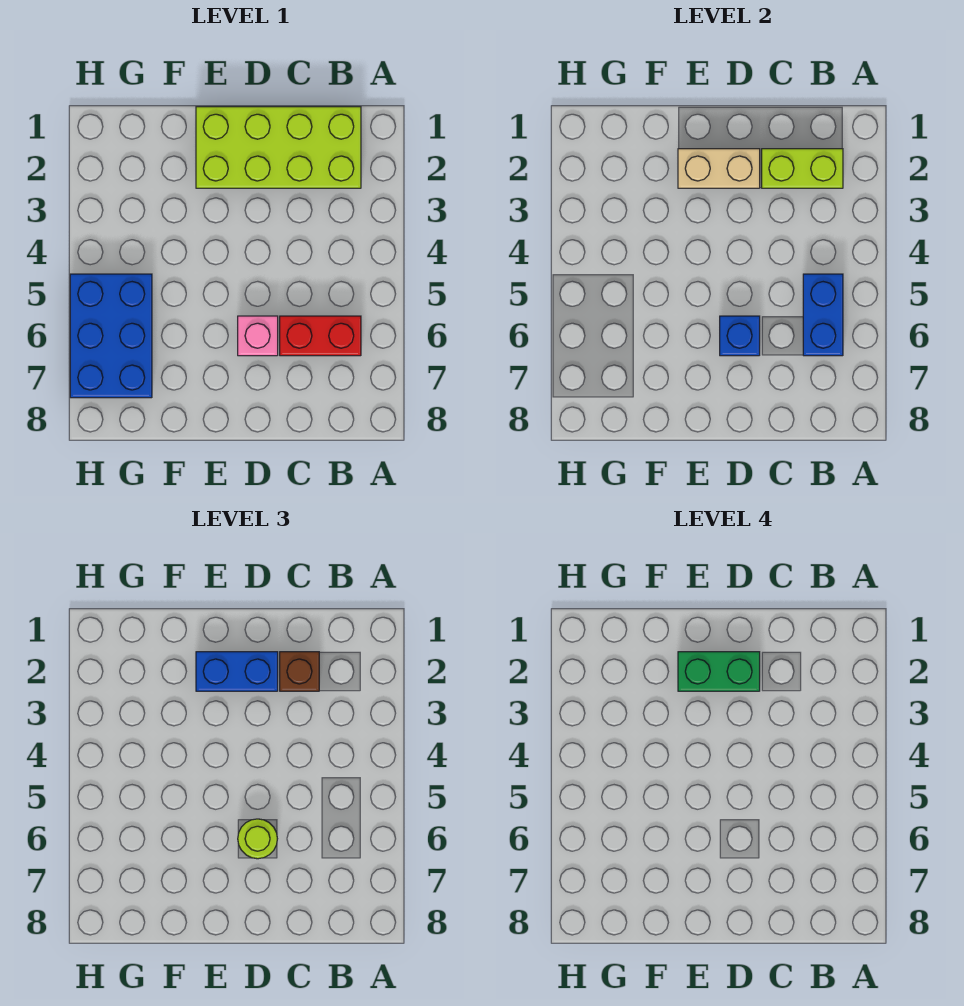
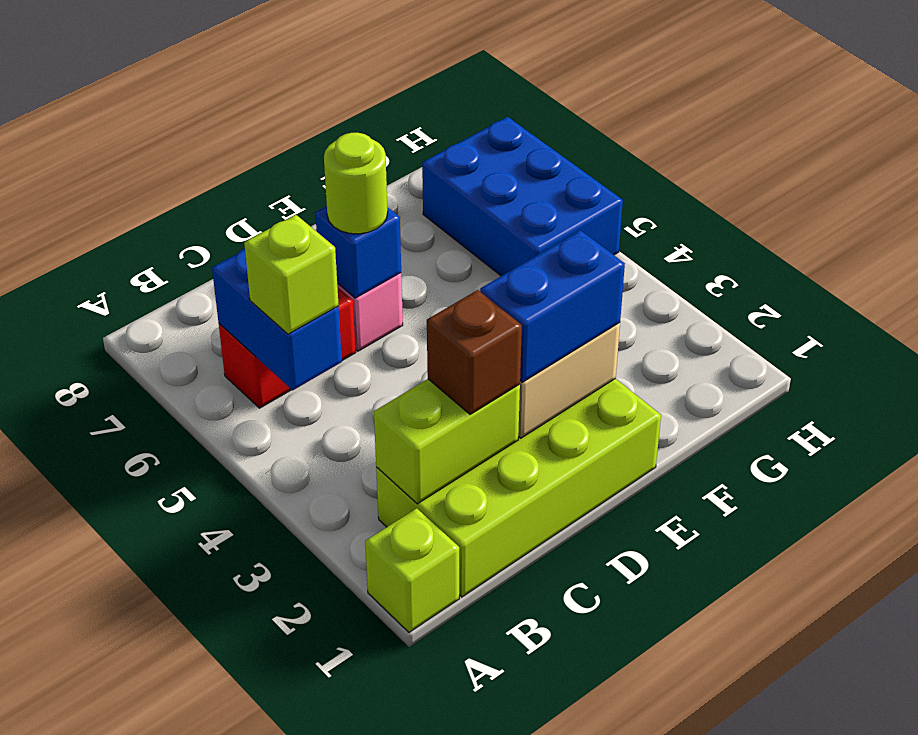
none -> lime brick A1 level 1
none -> lime brick B5 level 3
green brick D2:E2 level 4 -> none

